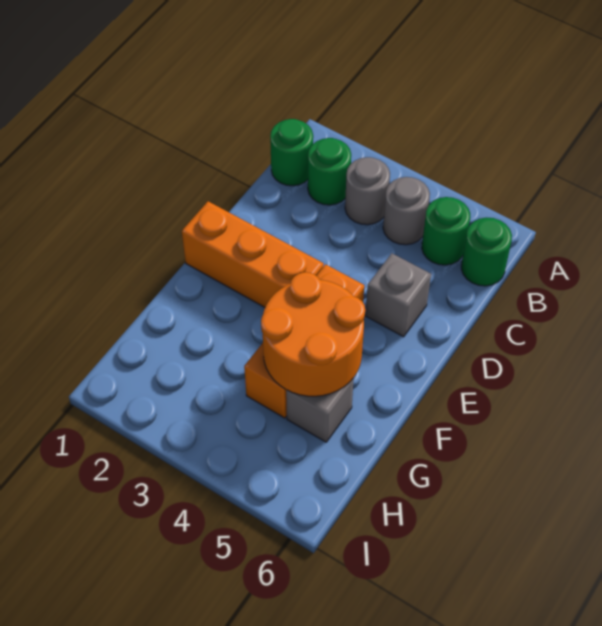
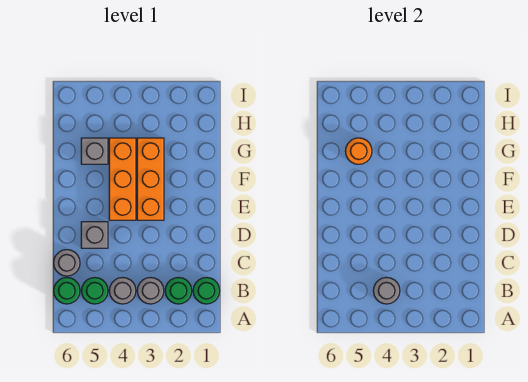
none -> grey round brick B4 level 2
none -> grey round brick C6 level 1
orange brick E1:E3 level 1 -> orange brick E3:G3 level 1
orange round brick F4:G5 level 2 -> orange round brick G5 level 2

